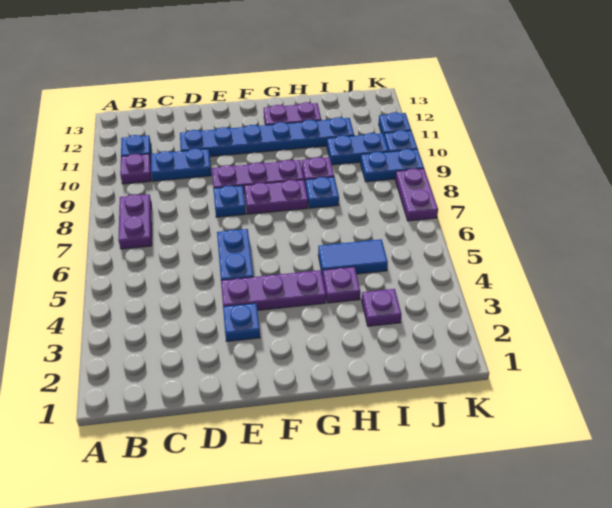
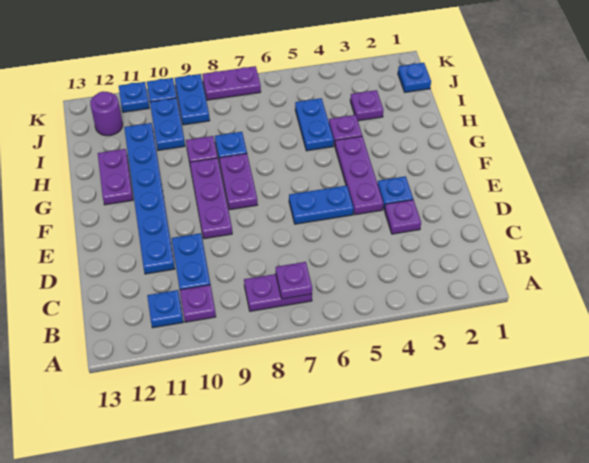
none -> purple plate B7 level 2
none -> purple plate D3 level 1
blue plate E8 level 1 -> blue plate J1 level 1
blue tile H5:I5 level 1 -> blue plate H5:I5 level 1
none -> purple round brick J12 level 1

